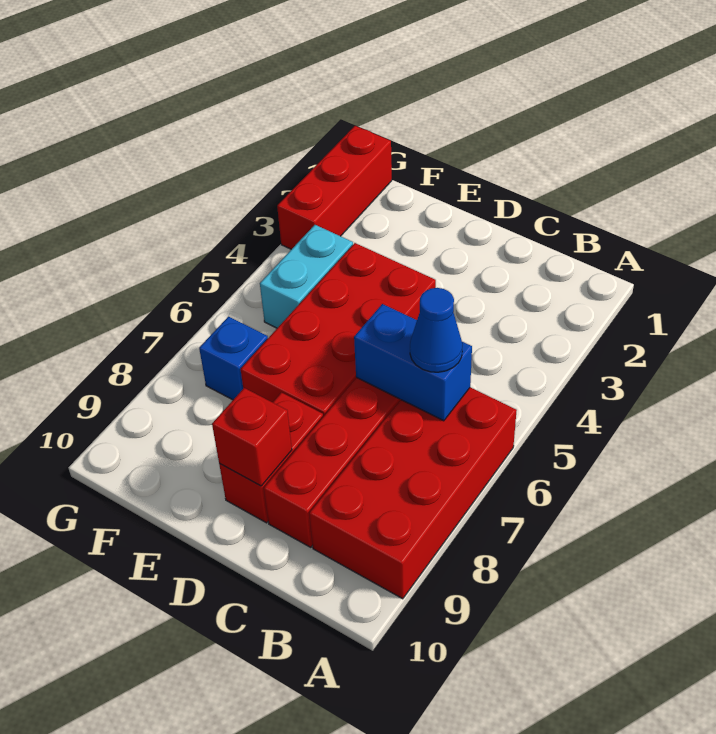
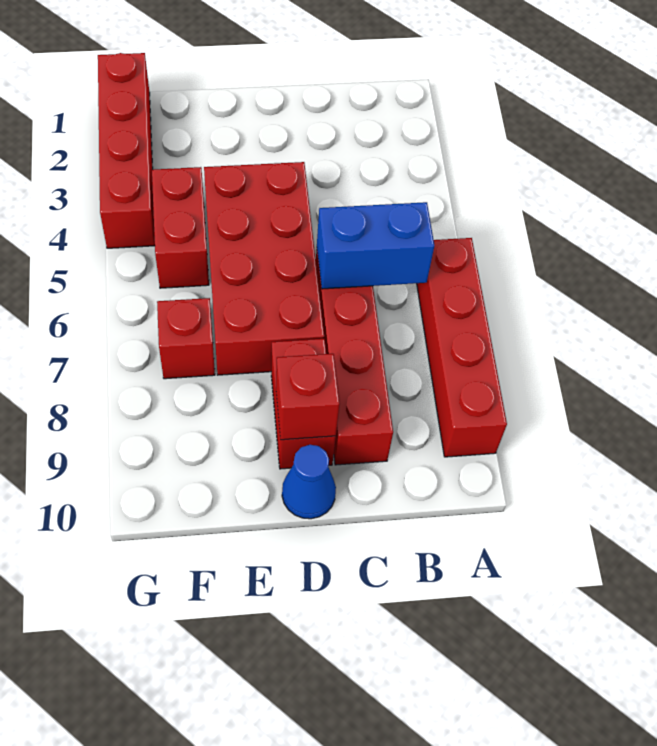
red brick A6:B9 level 1 -> red brick A6:A9 level 1
blue cone B6 level 3 -> blue cone D10 level 1
cyan brick F4:F5 level 1 -> red brick F4:F5 level 1
blue brick F7 level 1 -> red brick F7 level 1
red brick G1:G3 level 1 -> red brick G1:G4 level 1

